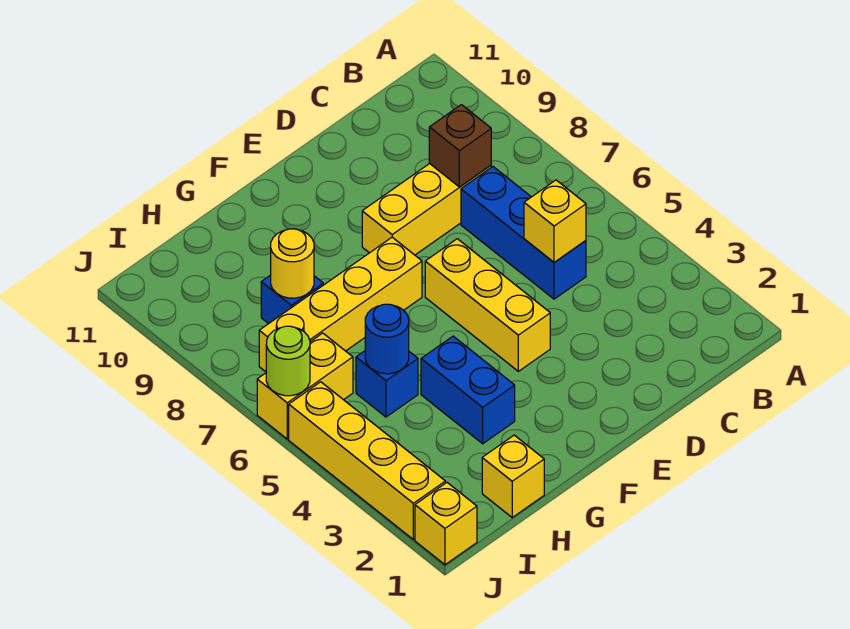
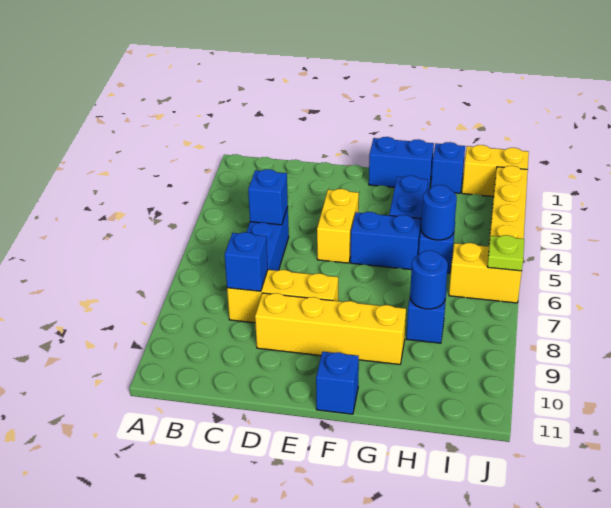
yellow brick C5 level 2 -> blue brick C5 level 2
brown brick C8 level 2 -> blue brick C8 level 2
yellow brick E4:E6 level 1 -> yellow brick E4:E5 level 1
none -> blue brick F1:G1 level 1
none -> blue brick F5:G5 level 1
yellow brick F7:I7 level 1 -> yellow brick D9:G9 level 1
none -> blue brick F11 level 1
yellow brick H1 level 1 -> blue brick H1 level 1
yellow round brick H8 level 2 -> blue round brick H8 level 2
yellow brick J1 level 1 -> yellow brick I1:J1 level 1
lime round brick J6 level 2 -> lime plate J6 level 2

